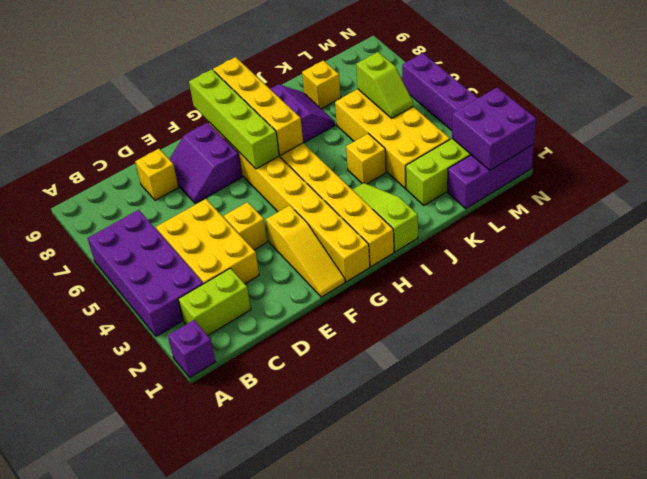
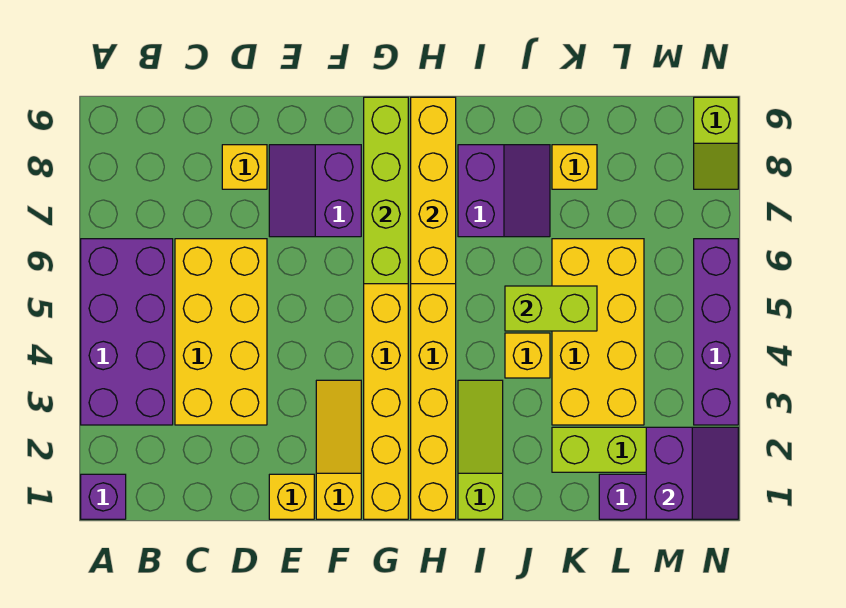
lime brick B2:C2 level 1 -> lime brick J5:K5 level 2
yellow brick C3:D5 level 1 -> yellow brick C3:D6 level 1
yellow brick E4 level 1 -> yellow brick E1 level 1
yellow slope F1:F3 level 1 top 3 -> yellow slope F1:F3 level 1 top 1
lime slope L5:L6 level 2 top 6 -> lime slope N8:N9 level 1 top 9
purple brick M1:N2 level 2 -> purple slope M1:N2 level 2 top M

